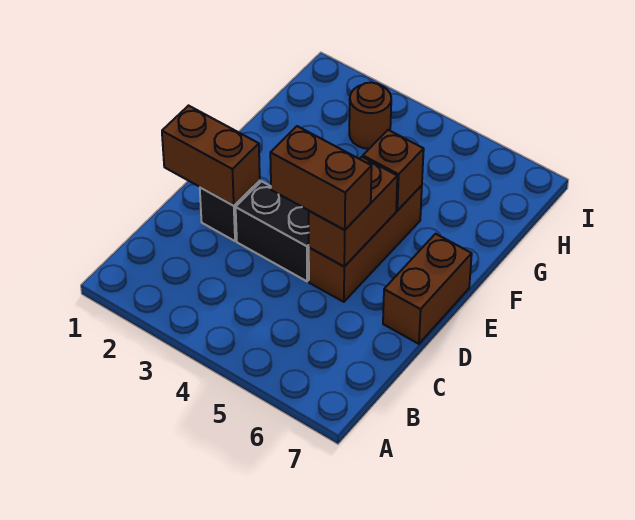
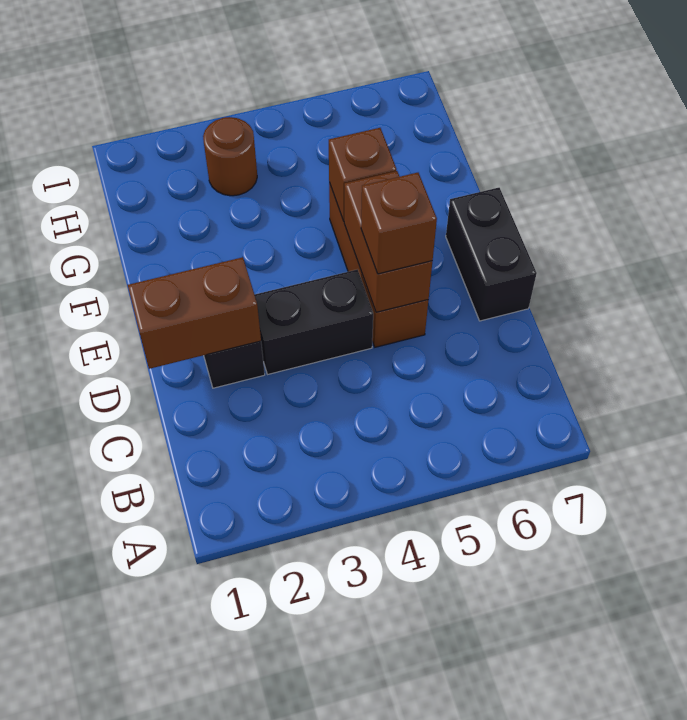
brown brick D4:D5 level 3 -> brown brick D5 level 3
brown brick D7:E7 level 1 -> black brick D7:E7 level 1

